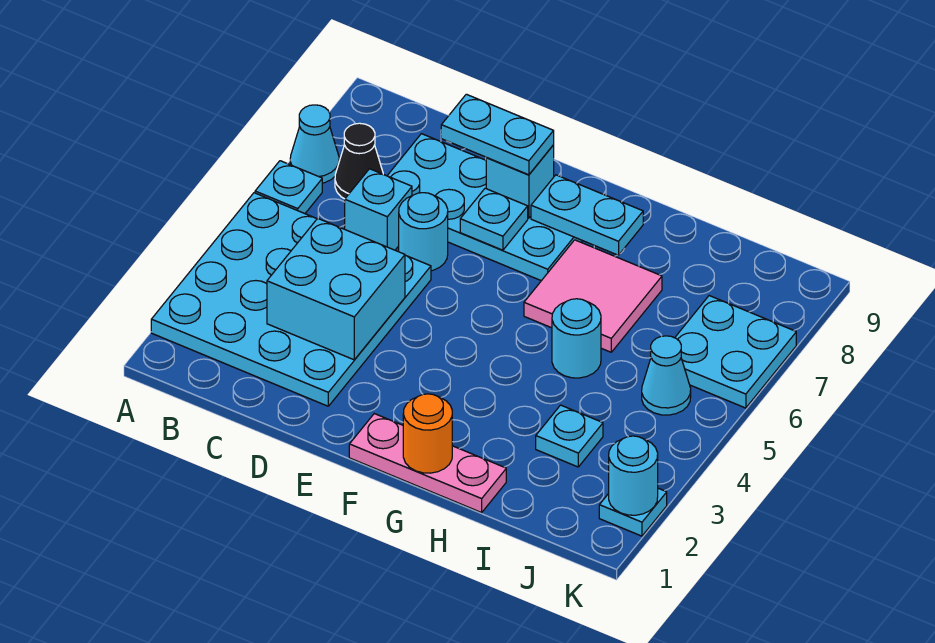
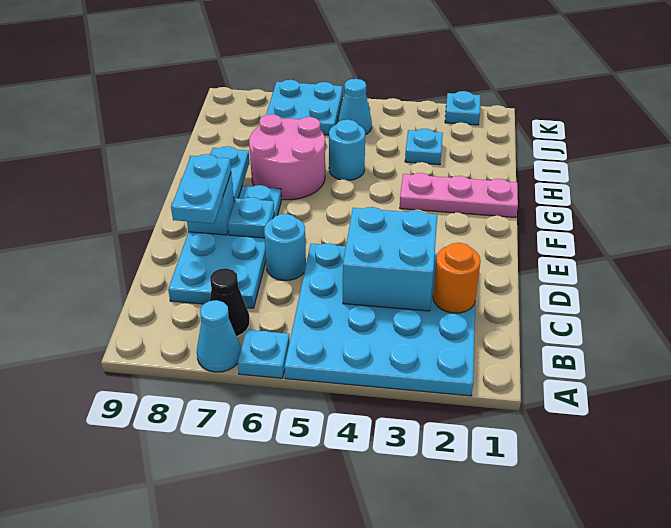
cyan brick C6 level 1 -> none
pink plate F1:H1 level 1 -> pink plate G1:G3 level 1
orange round brick G1 level 2 -> orange round brick C2 level 2
pink tile G6:H7 level 1 -> pink round brick G6:H7 level 1
cyan round brick K2 level 2 -> none

